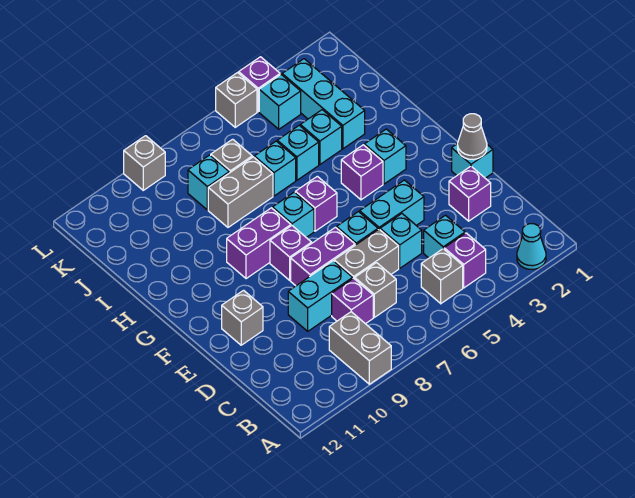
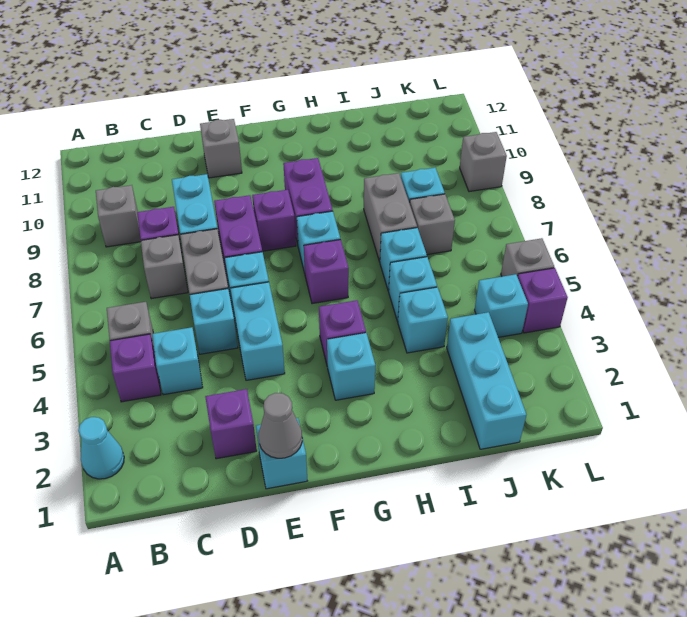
grey brick A9:B9 level 1 -> grey brick B9 level 1
cyan brick I3:K3 level 1 -> cyan brick J1:J3 level 1

